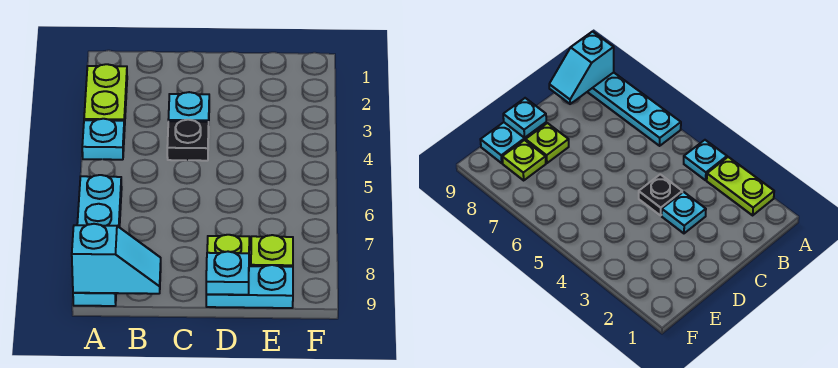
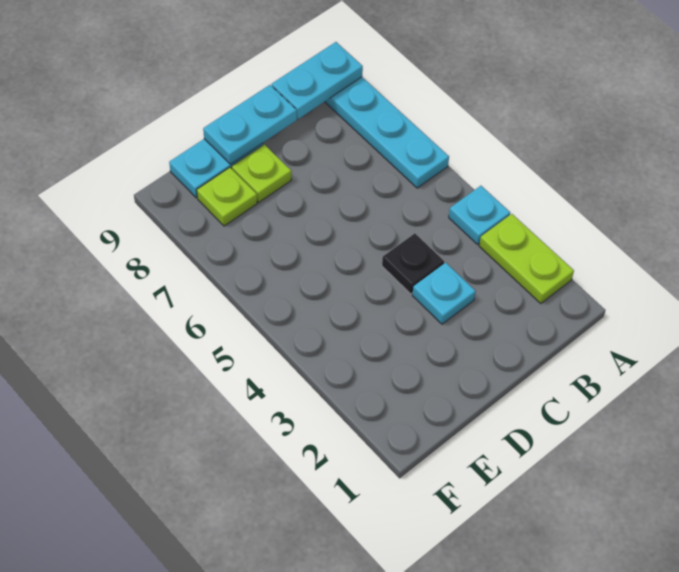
cyan slope A9:B9 level 2 top A -> cyan plate A9:B9 level 2
cyan plate D9 level 2 -> cyan plate C9:D9 level 2

